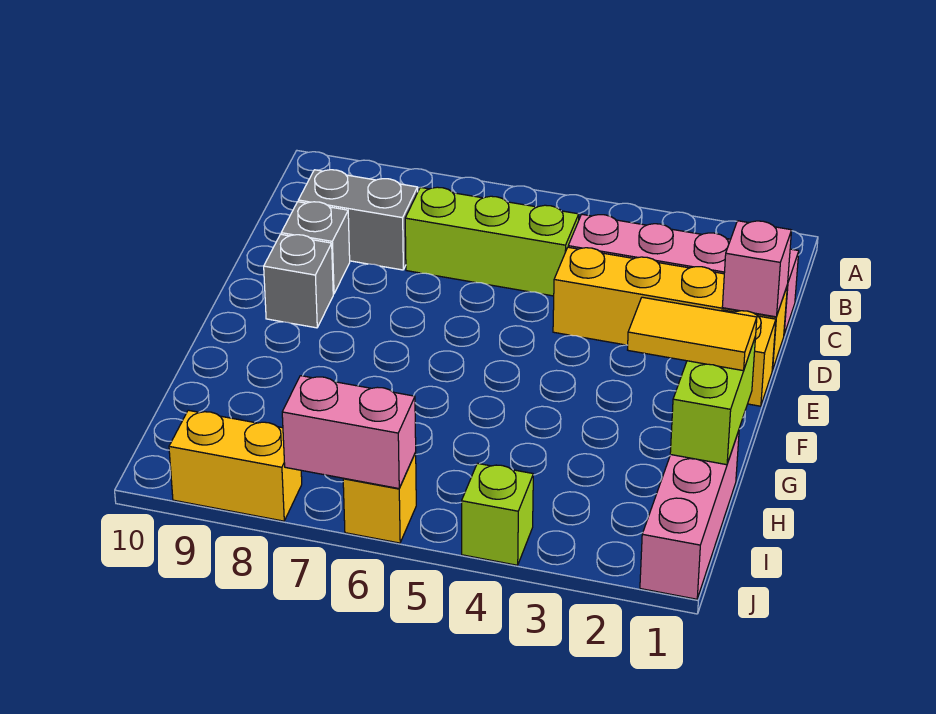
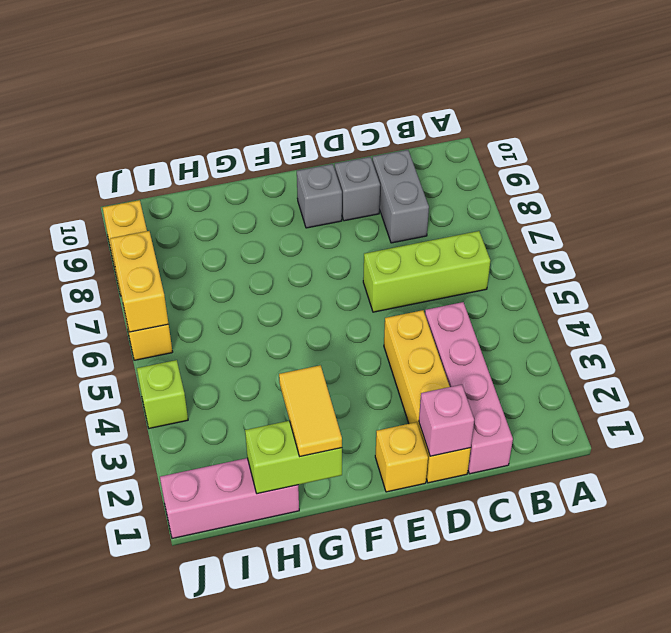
lime brick C5:C7 level 1 -> lime brick B6:D6 level 1
pink brick J6:J7 level 2 -> yellow brick J6:J7 level 2

